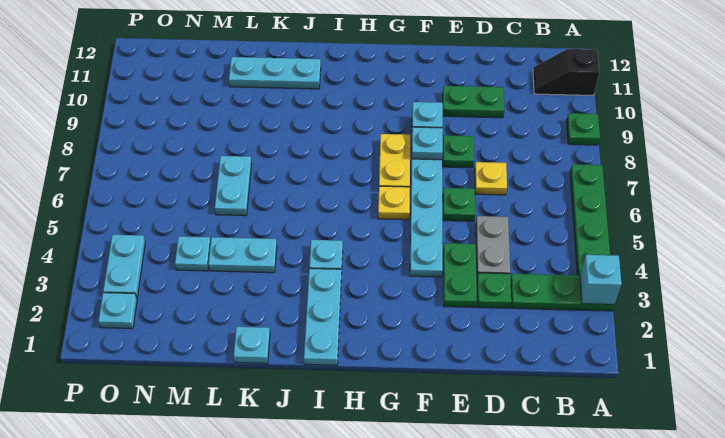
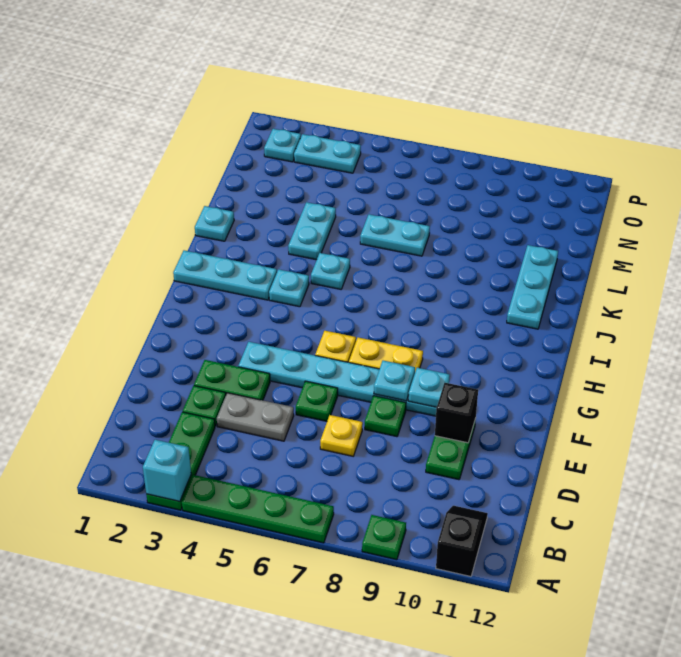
none -> black brick E10 level 2
cyan plate M4 level 1 -> cyan plate J5 level 1

